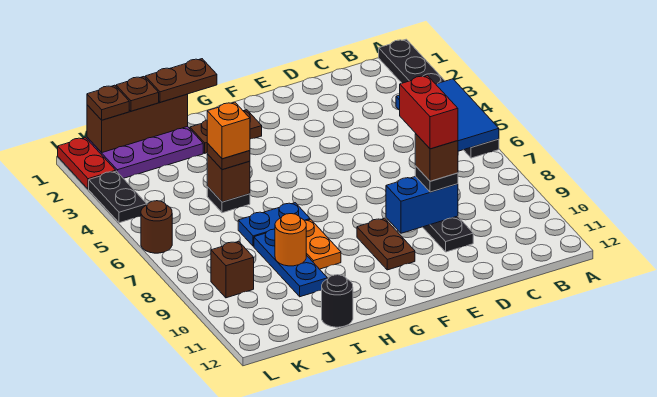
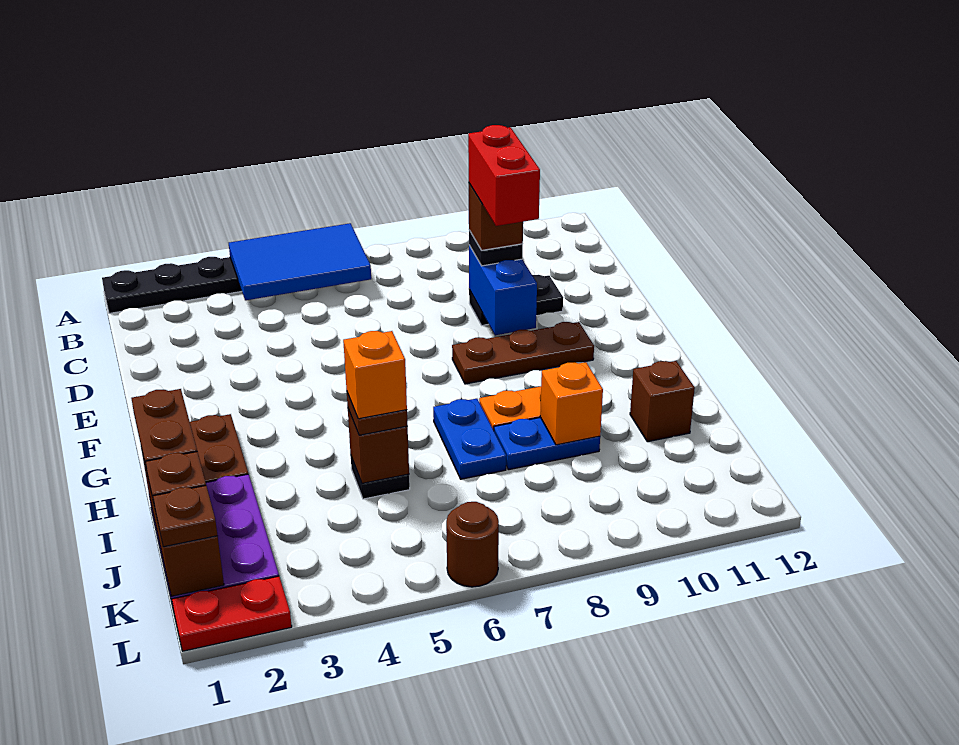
red brick D8:D9 level 5 -> red brick D9:E9 level 5
brown plate F9:F10 level 1 -> brown plate F8:F10 level 1
blue plate I8:I10 level 1 -> blue plate I8:I9 level 1
orange round brick I9 level 2 -> orange brick I9 level 2
black round brick I12 level 1 -> none
brown brick K9 level 1 -> brown brick I11 level 1
black plate L3:L4 level 1 -> none

